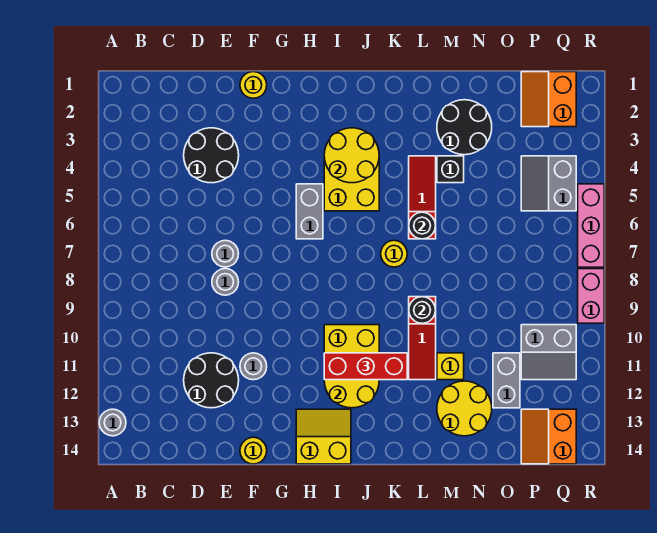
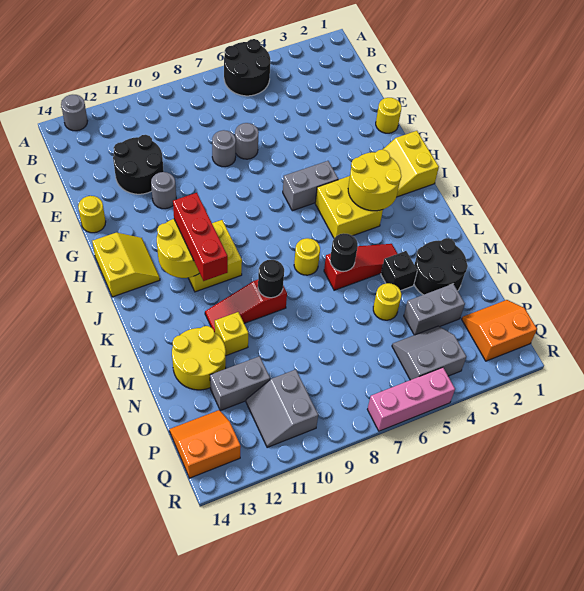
black round brick D3:E4 level 1 -> black round brick A5:B6 level 1
none -> yellow slope H1:I2 level 1 top 1
none -> yellow round brick N5 level 1
none -> grey brick O3:O4 level 1
pink brick R8:R9 level 1 -> none

